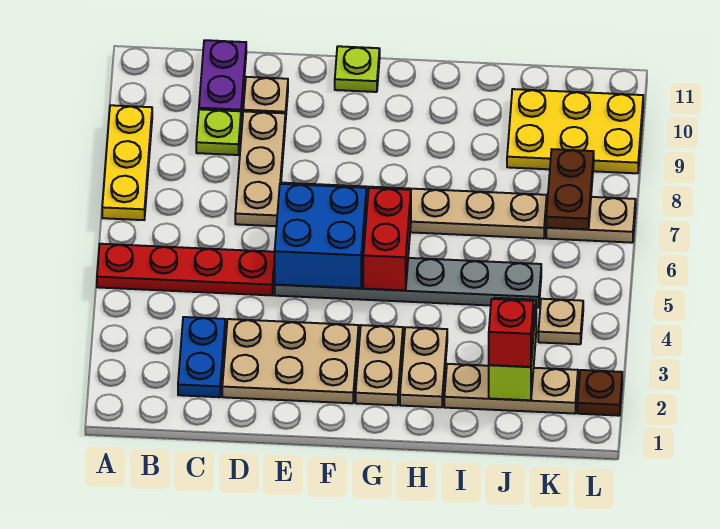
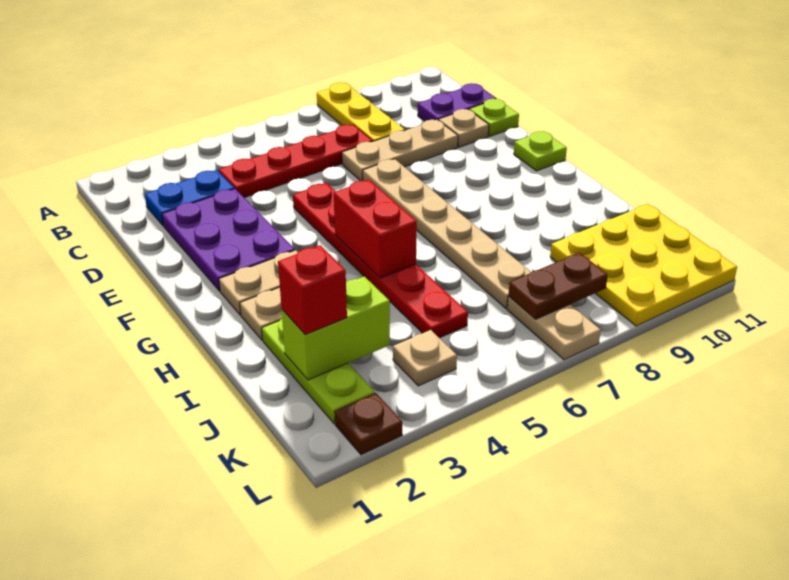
red plate A5:D5 level 1 -> red plate C4:C7 level 1
yellow plate A7:A9 level 1 -> yellow plate A8:C8 level 1
lime plate C9 level 1 -> lime plate D11 level 1
tan plate D2:F3 level 1 -> purple plate D2:F3 level 1
grey plate E5:J5 level 1 -> red plate E5:J5 level 1
blue brick E5:F6 level 2 -> none
red brick G5:G6 level 2 -> red brick G5:H5 level 2
tan plate I2:K2 level 1 -> lime plate I2:K2 level 1
yellow plate J9:L10 level 1 -> yellow plate J9:L11 level 1

